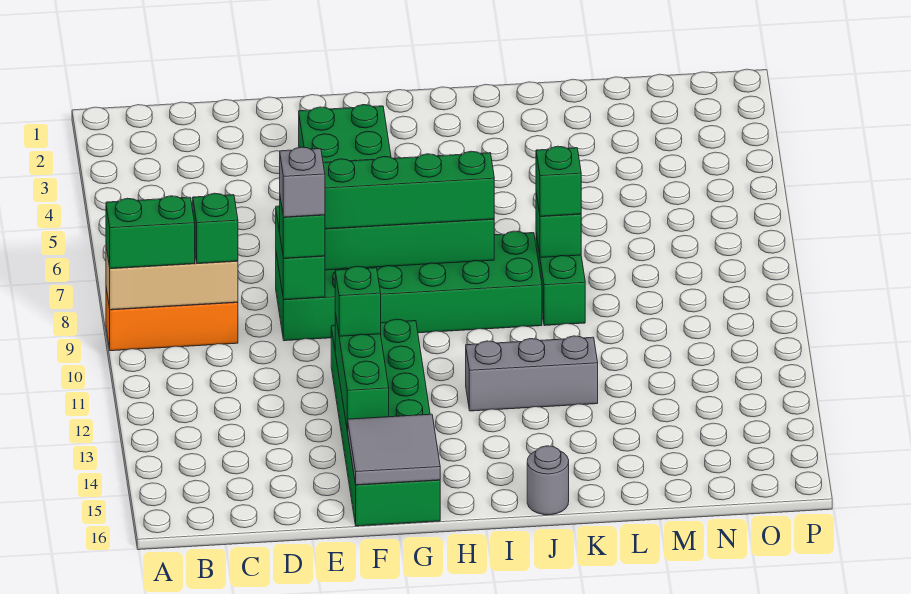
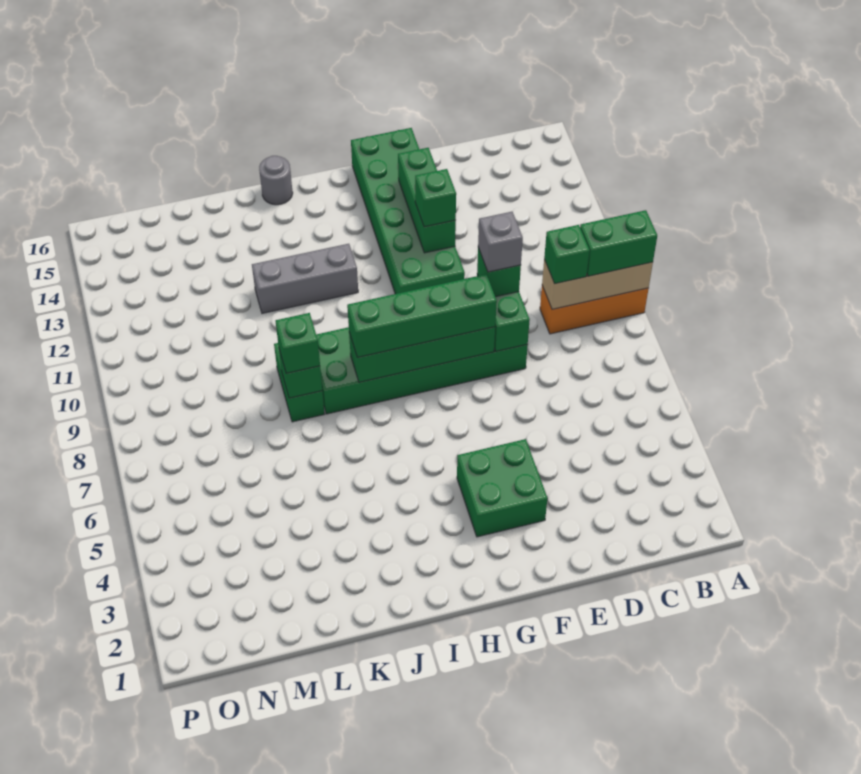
grey tile F15:G16 level 2 -> none

